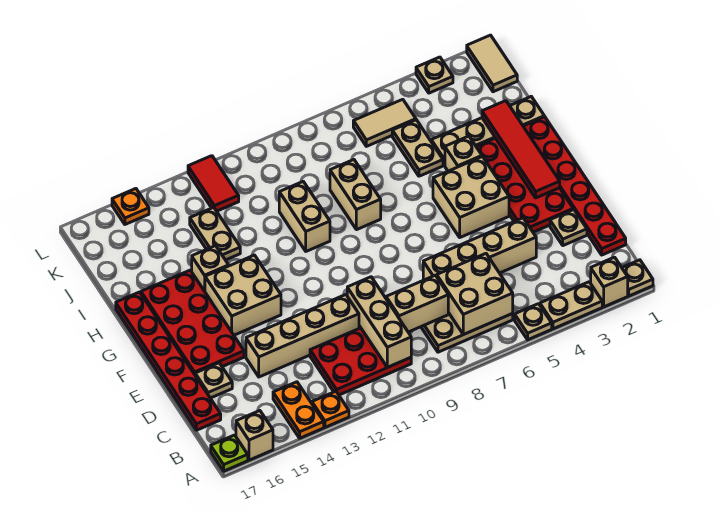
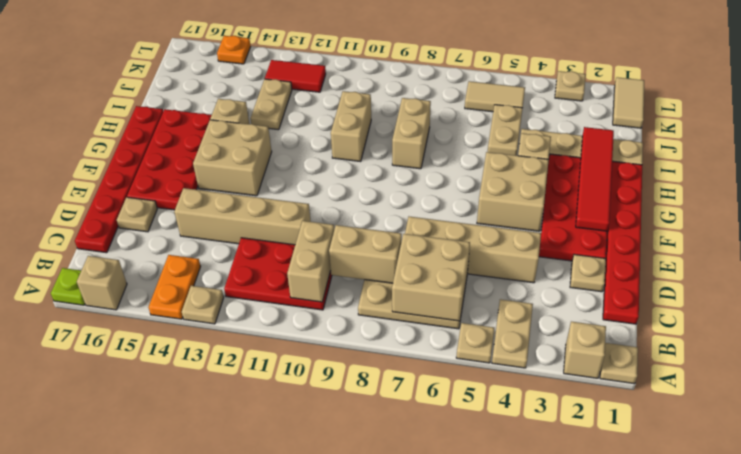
tan plate A3:A4 level 1 -> tan plate A4:B4 level 1
orange plate A13 level 1 -> tan plate A13 level 1
tan brick B10:D10 level 2 -> tan brick B10:C10 level 2
red tile K12:L12 level 1 -> red tile K12:K13 level 1

